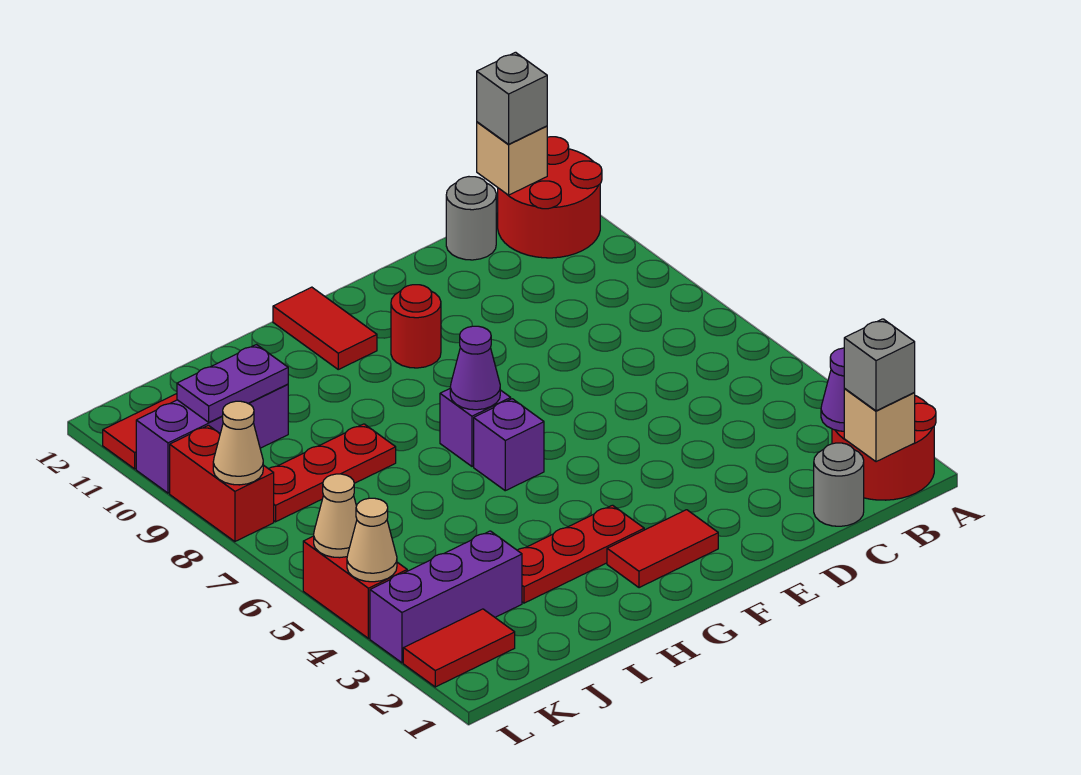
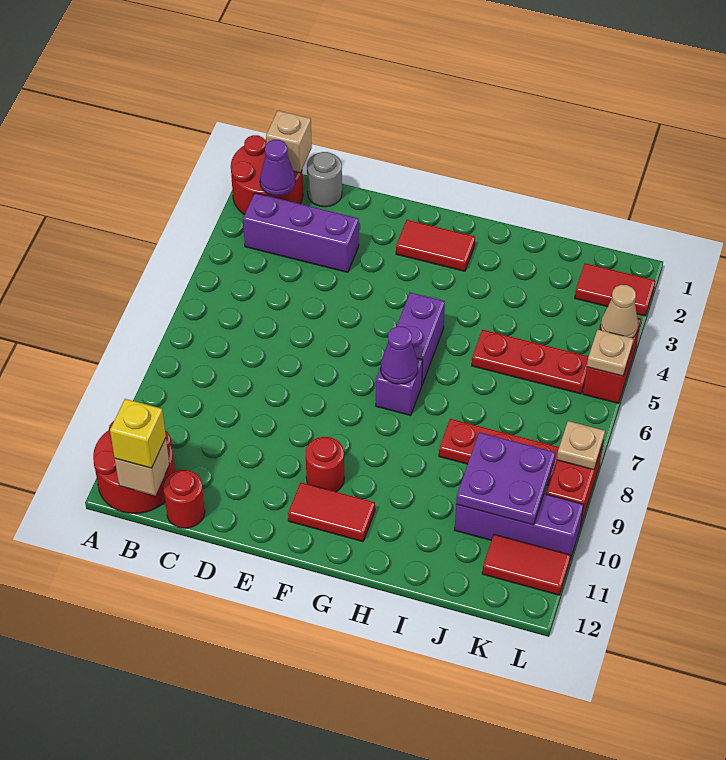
grey brick B1 level 3 -> none
grey brick B12 level 3 -> yellow brick B12 level 3
grey round brick C12 level 1 -> red round brick C12 level 1
red plate G3:I3 level 1 -> red plate I5:K5 level 1
purple brick G6 level 1 -> purple brick G5:G6 level 1
red tile G11:G12 level 1 -> red tile F11:G11 level 1
purple brick J3:L3 level 1 -> purple brick B3:D3 level 1
purple plate J10:K10 level 2 -> purple plate J9:K10 level 2
tan cone L5 level 2 -> tan plate L5 level 2
tan cone L8 level 2 -> tan plate L8 level 2

